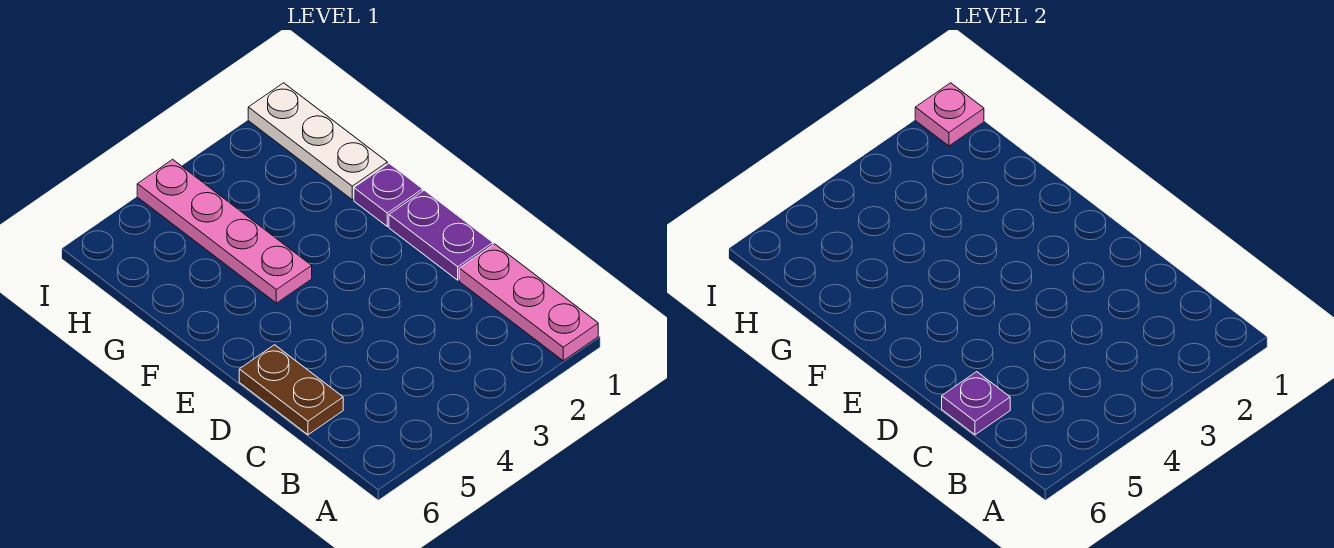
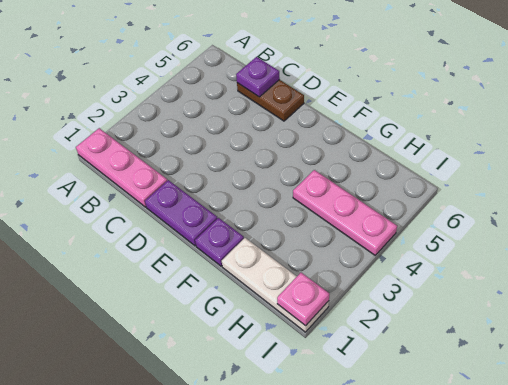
pink plate F4:I4 level 1 -> pink plate G4:I4 level 1

